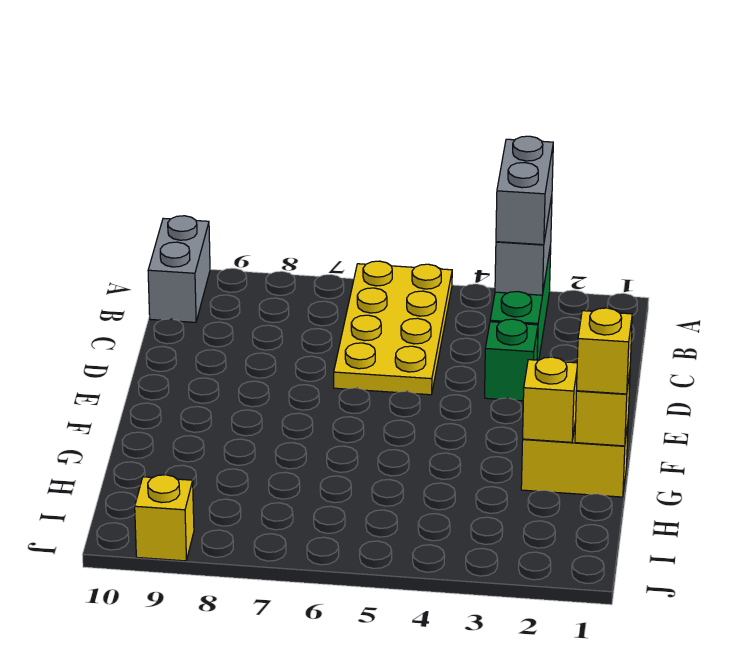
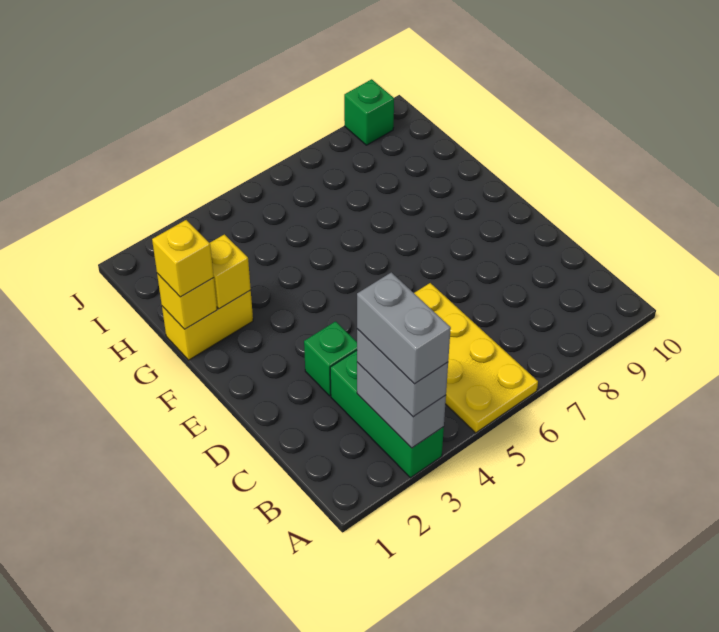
grey brick A10:B10 level 1 -> grey brick A3:B3 level 4
yellow brick J9 level 1 -> green brick J9 level 1

